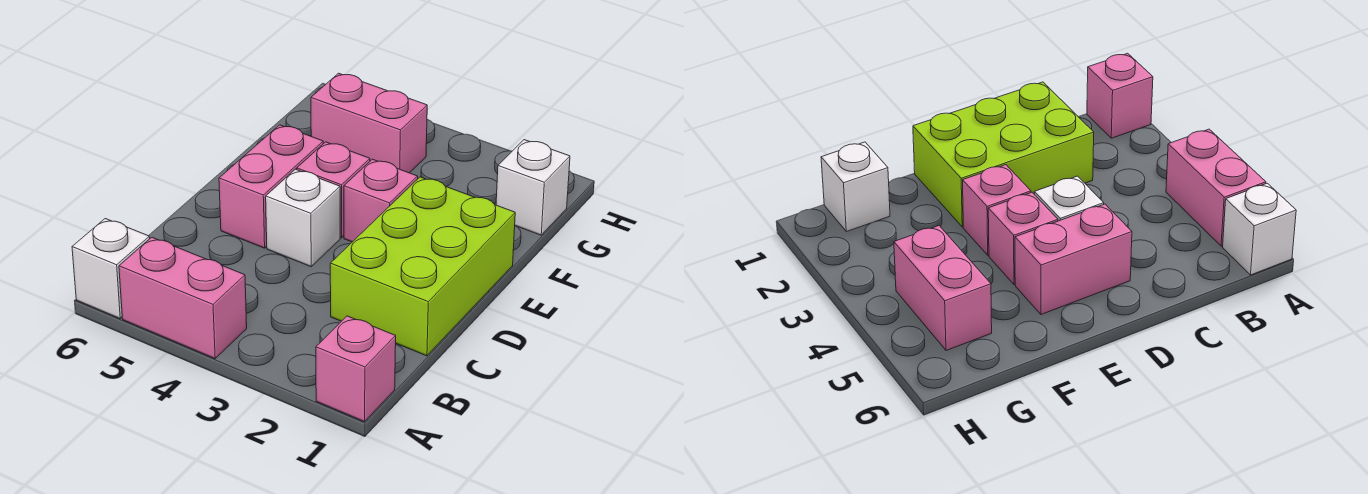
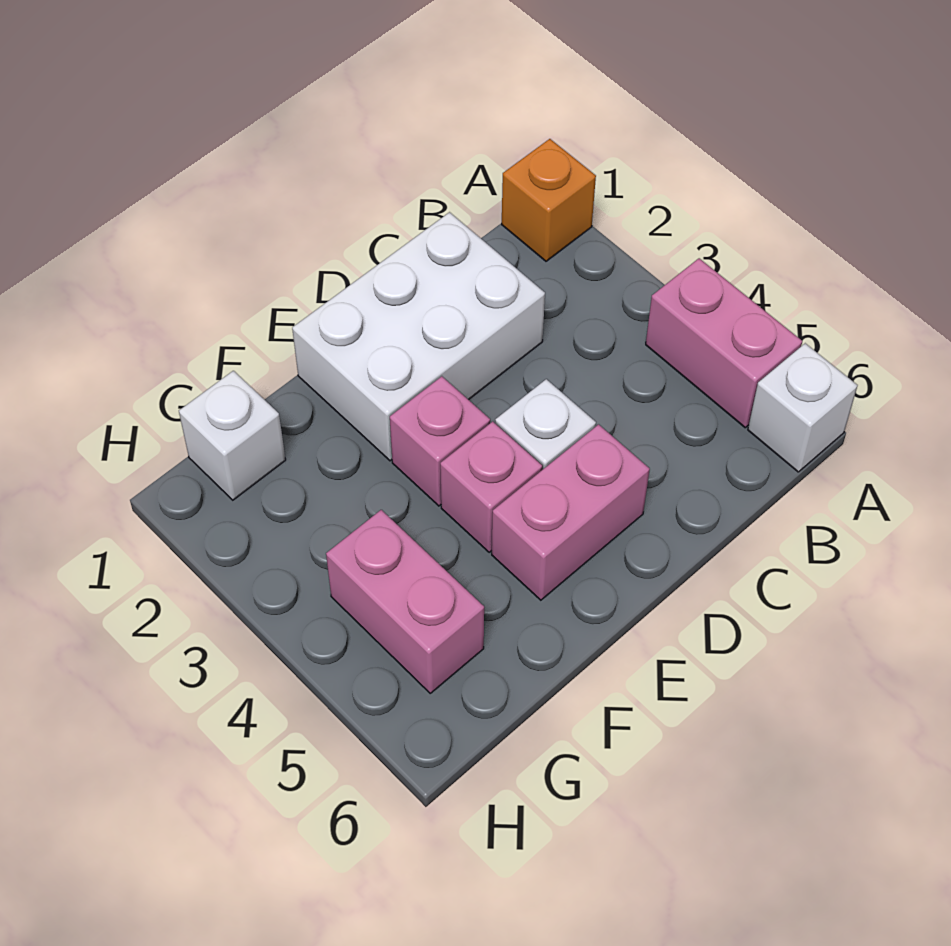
pink brick A1 level 1 -> orange brick A1 level 1
lime brick C1:E2 level 1 -> white brick C1:E2 level 1

